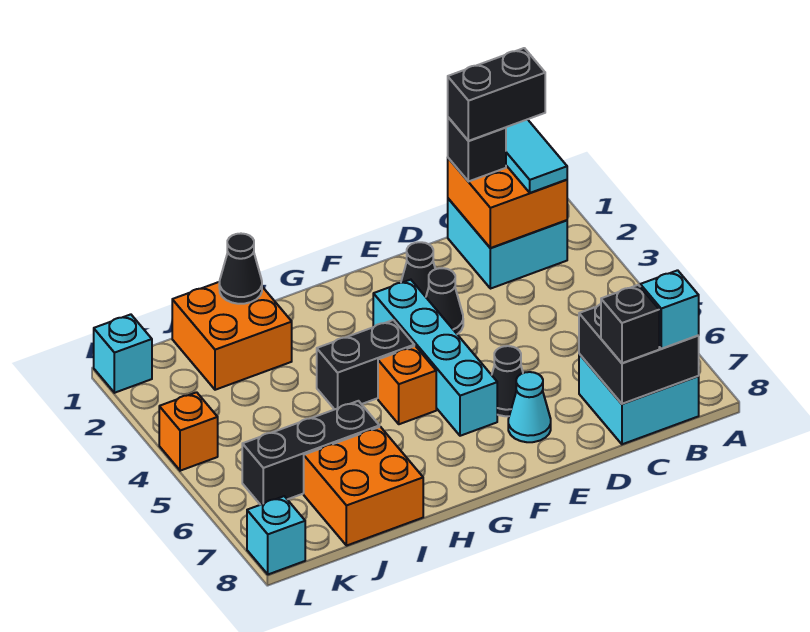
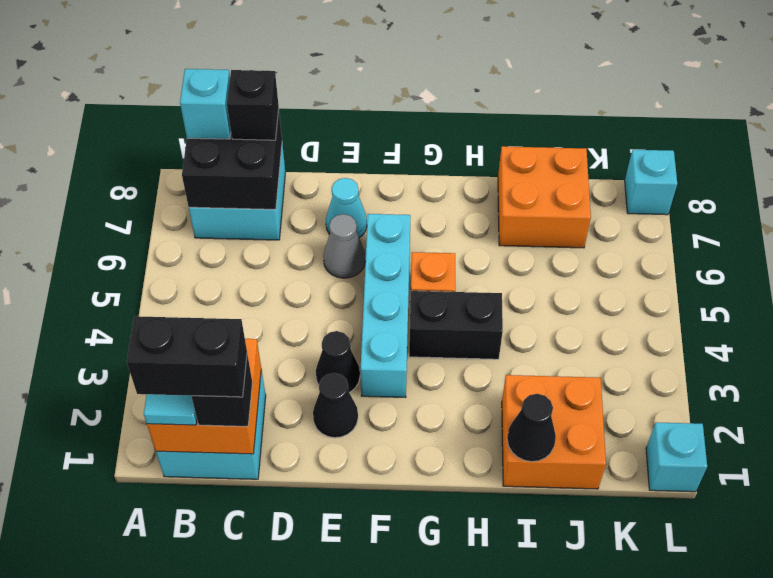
black cone E6 level 1 -> grey cone E6 level 1
black brick I6:K6 level 1 -> none
orange brick L4 level 1 -> none

